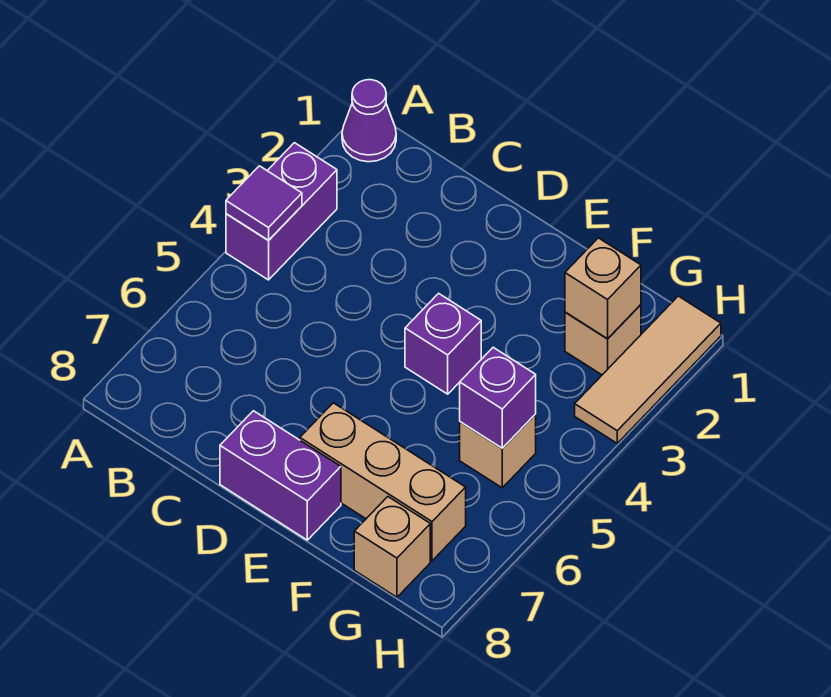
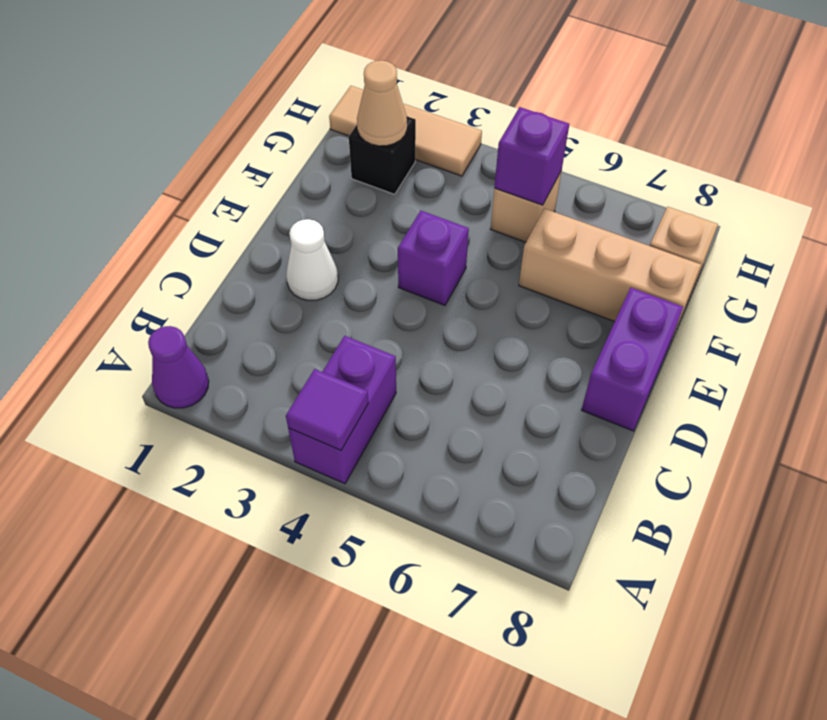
purple brick A3:A4 level 1 -> purple brick A4:B4 level 1
none -> white cone D2 level 1
tan brick E7:G7 level 1 -> tan brick F6:F8 level 1
tan brick G2 level 1 -> black brick G2 level 1
tan brick G2 level 2 -> tan cone G2 level 2

